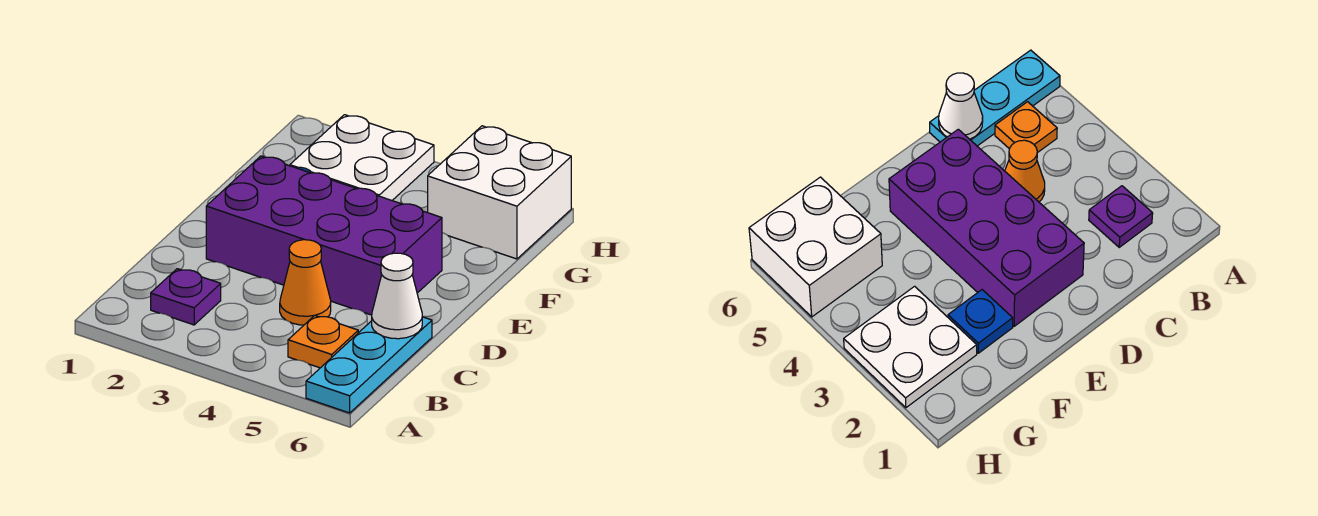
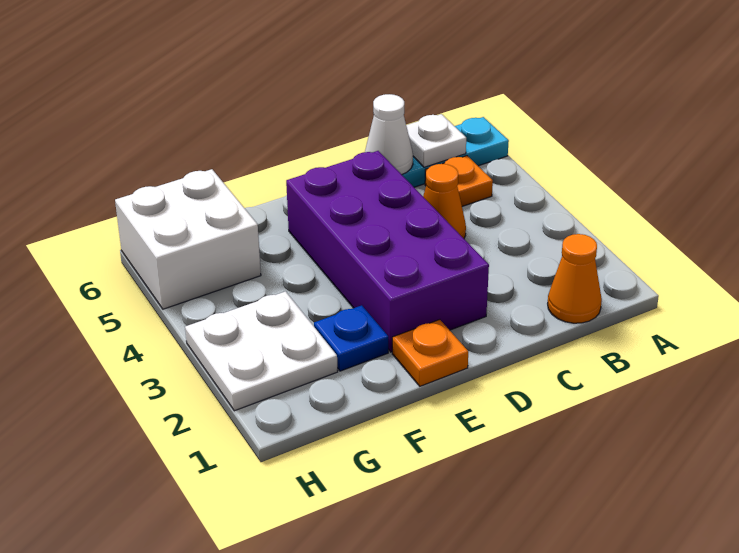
none -> orange cone B1 level 1
purple plate B2 level 1 -> none
none -> white plate B6 level 2
none -> orange plate E1 level 1

